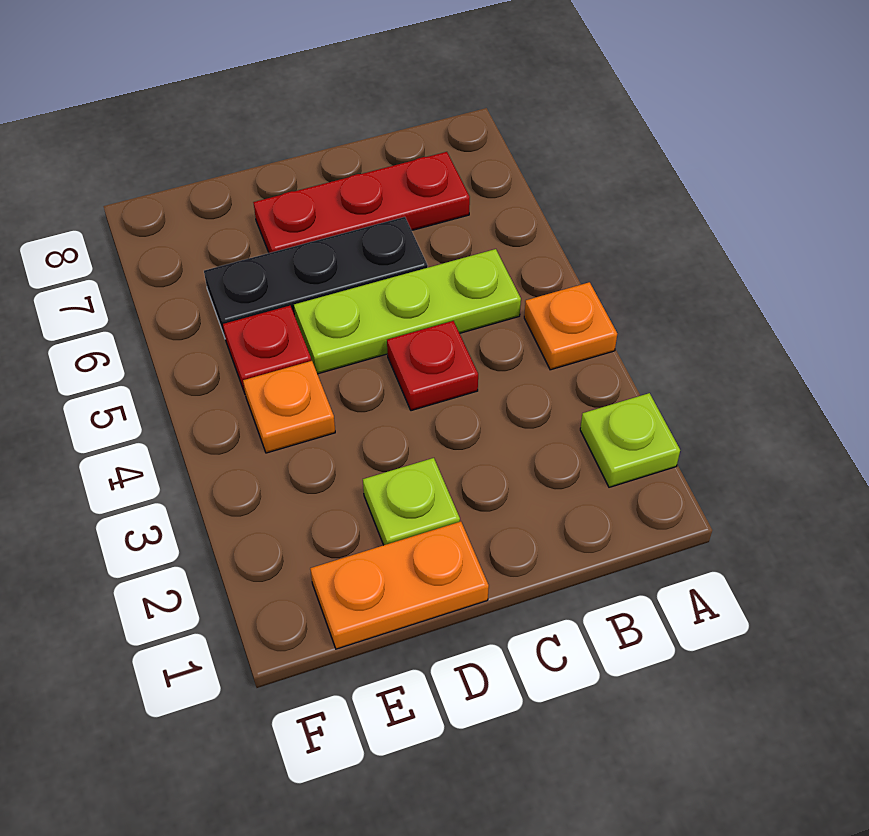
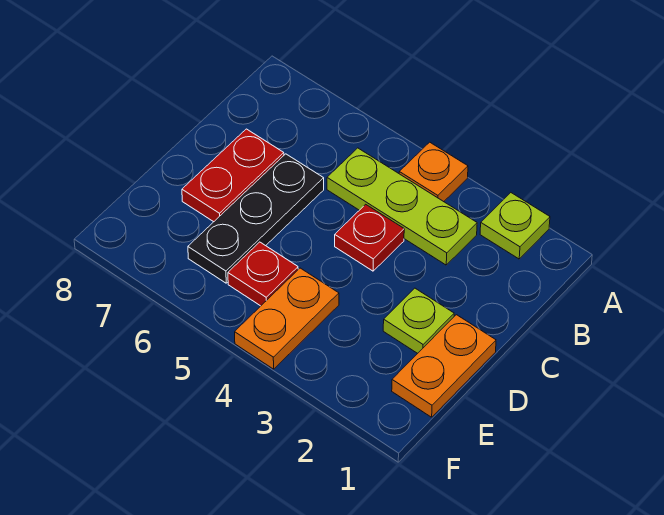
lime plate B5:D5 level 1 -> lime plate B3:B5 level 1
red plate B7:D7 level 1 -> red plate C7:D7 level 1
orange plate E4 level 1 -> orange plate E4:F4 level 1

